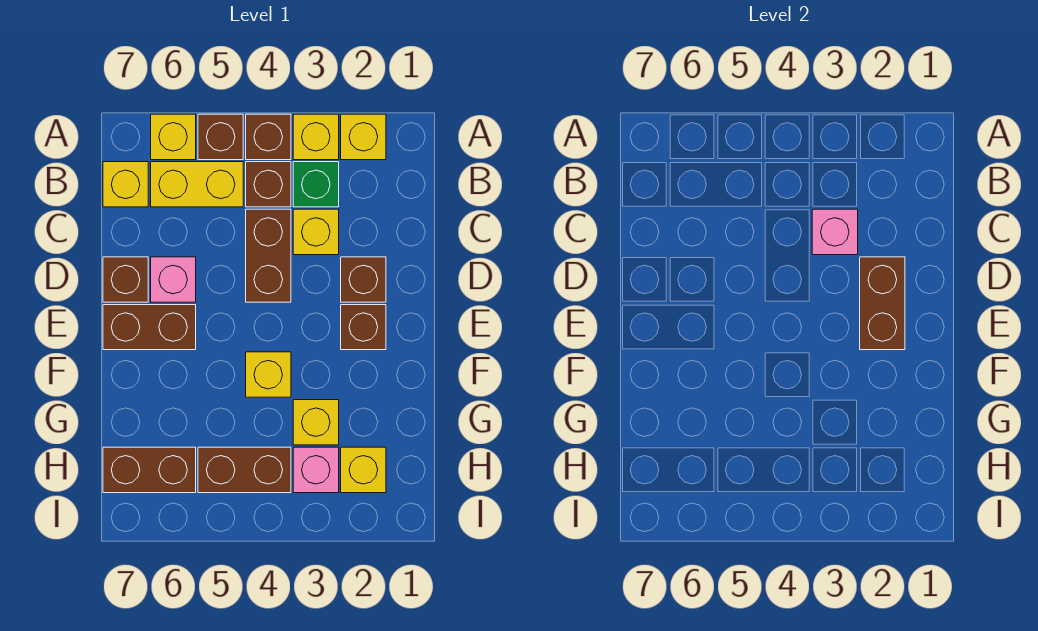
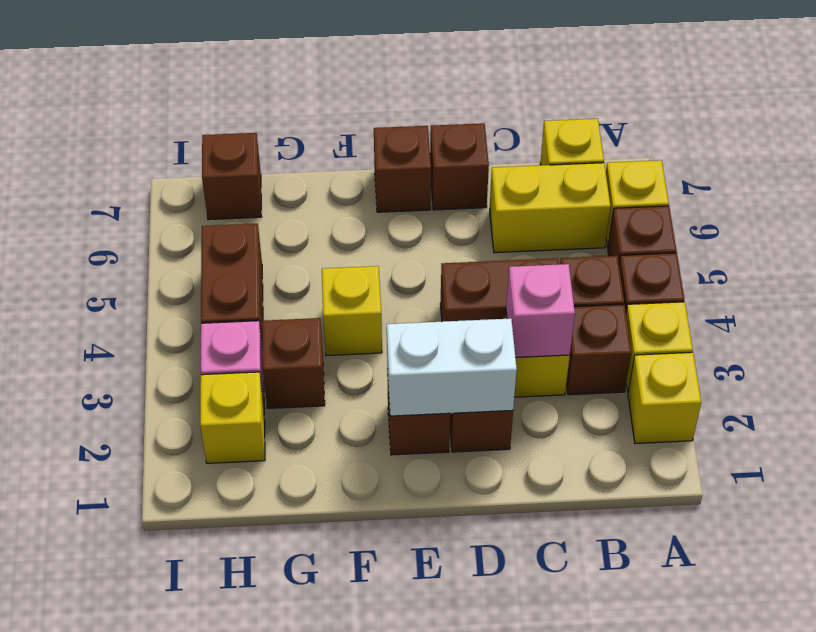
green brick B3 level 1 -> brown brick B3 level 1
yellow brick B5:B6 level 1 -> yellow brick B6:C6 level 1
brown brick D2:E2 level 2 -> white brick D2:E2 level 2
pink brick D6 level 1 -> none
brown brick E6:E7 level 1 -> brown brick E7 level 1
yellow brick G3 level 1 -> brown brick G3 level 1
brown brick H6:H7 level 1 -> brown brick H7 level 1

